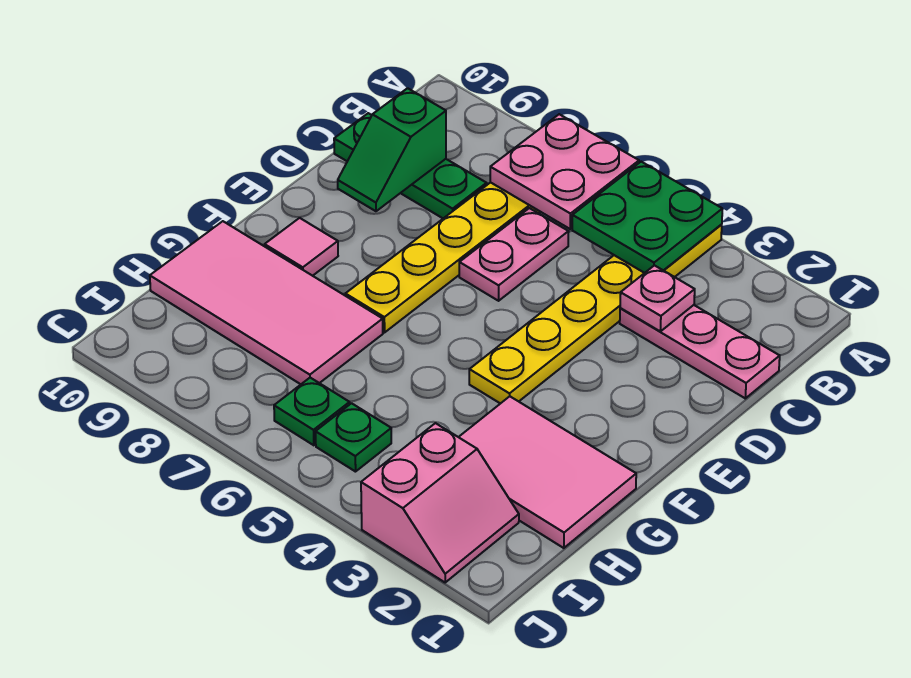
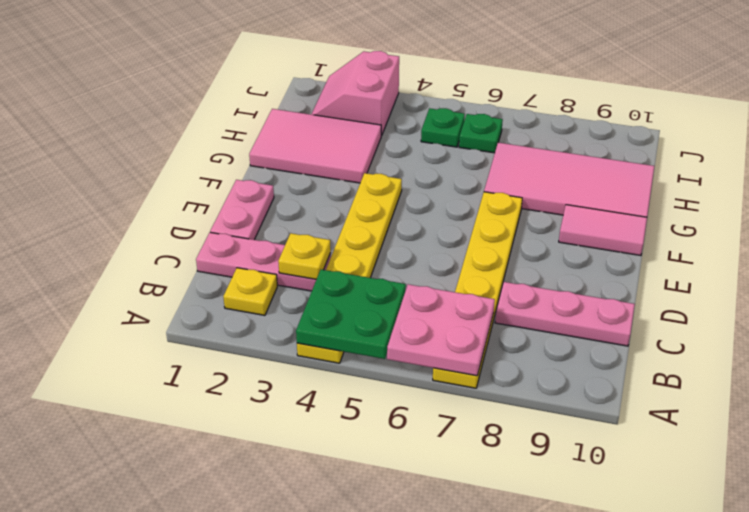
none -> yellow plate B2 level 1
pink plate C3 level 2 -> yellow plate C3 level 2
pink plate C6:D6 level 1 -> pink plate D1:E1 level 1
green plate C8:C10 level 1 -> pink plate C8:C10 level 1
green slope C9:D9 level 2 top C -> none
pink tile F9 level 1 -> pink tile F9:F10 level 1

